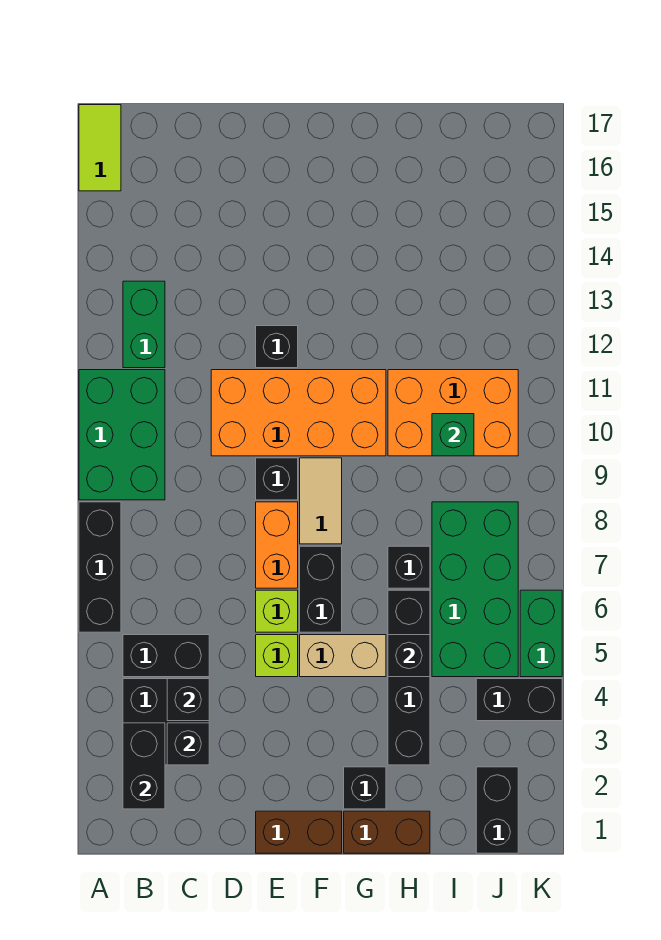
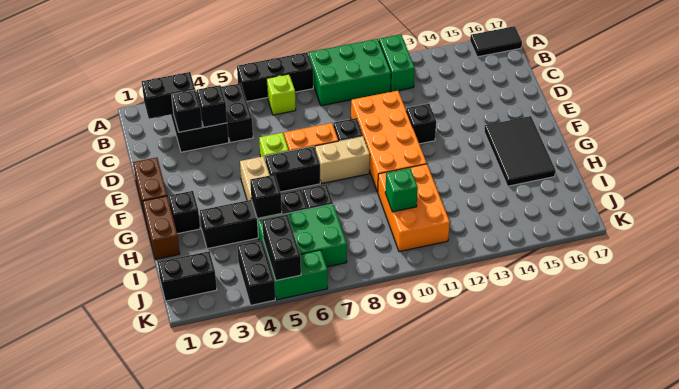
lime tile A16:A17 level 1 -> black tile A16:A17 level 1
green brick B12:B13 level 1 -> green brick A12:B12 level 1
lime brick E5 level 1 -> lime brick B7 level 1
tan tile F8:F9 level 1 -> tan brick F8:F9 level 1
none -> black tile F15:H16 level 1
green brick I5:J8 level 1 -> green brick I5:J7 level 1
none -> black brick J5:K5 level 2

